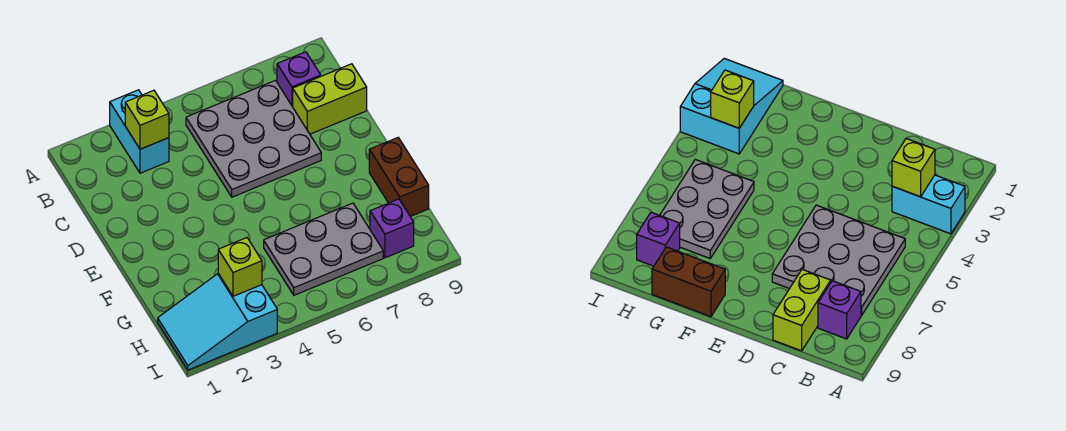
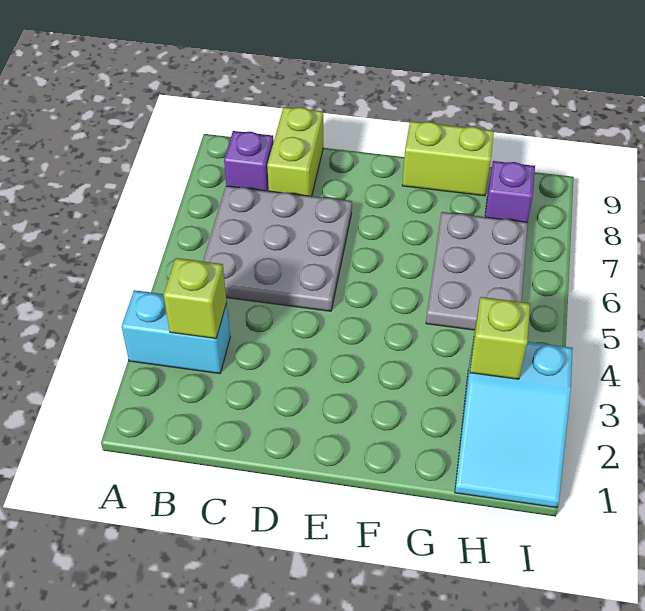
brown brick F9:G9 level 1 -> lime brick F9:G9 level 1

